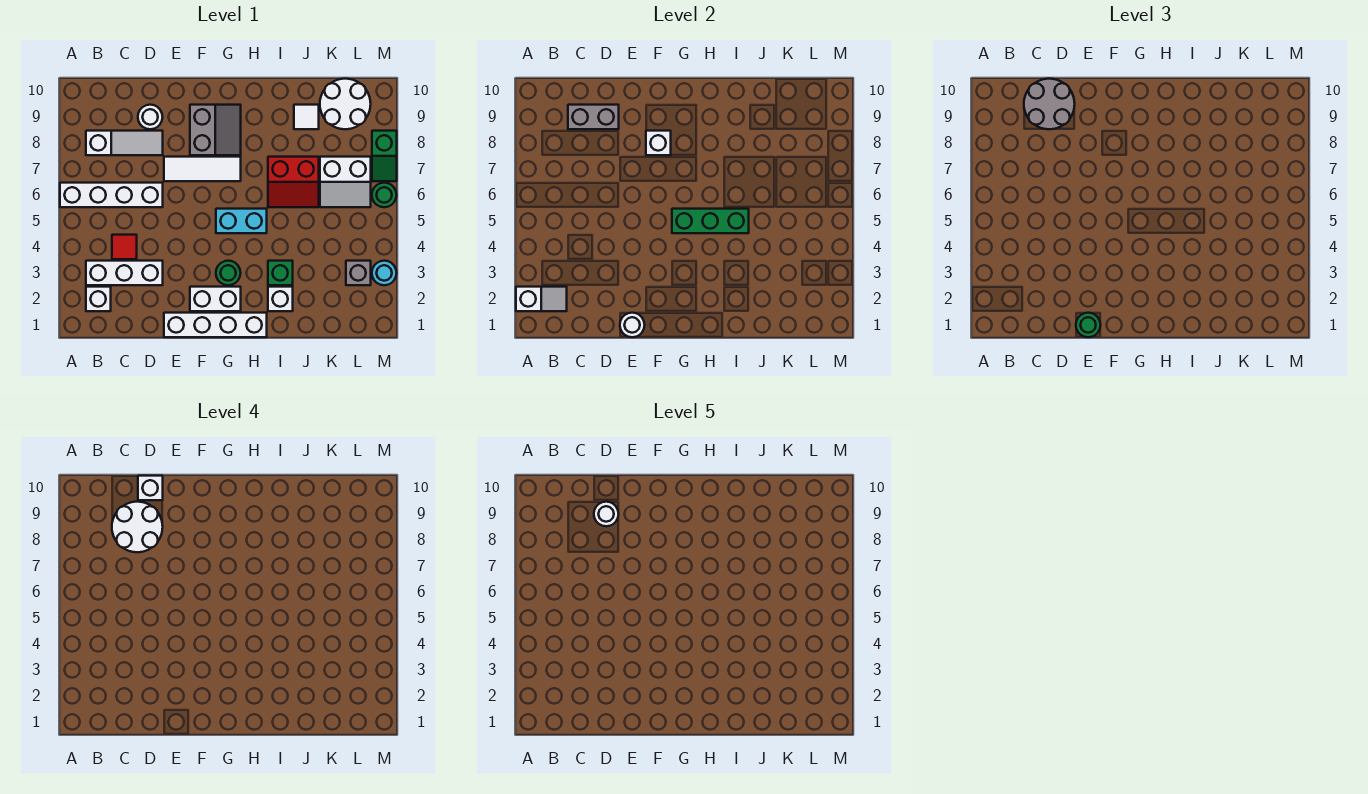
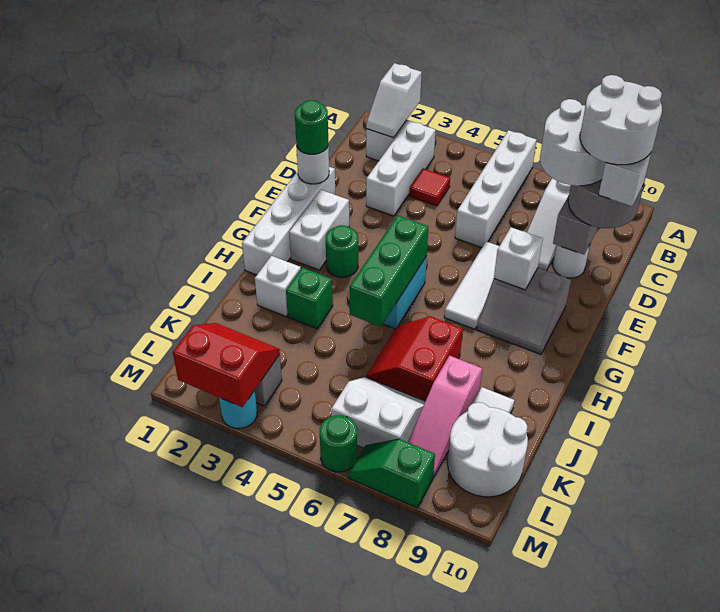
white round brick D9 level 5 -> white round brick C9:D10 level 5
none -> pink slope J8:L8 level 1 top J
white slope K6:L7 level 1 top 7 -> white slope K6:L7 level 1 top L
none -> red slope L2:M3 level 2 top M

